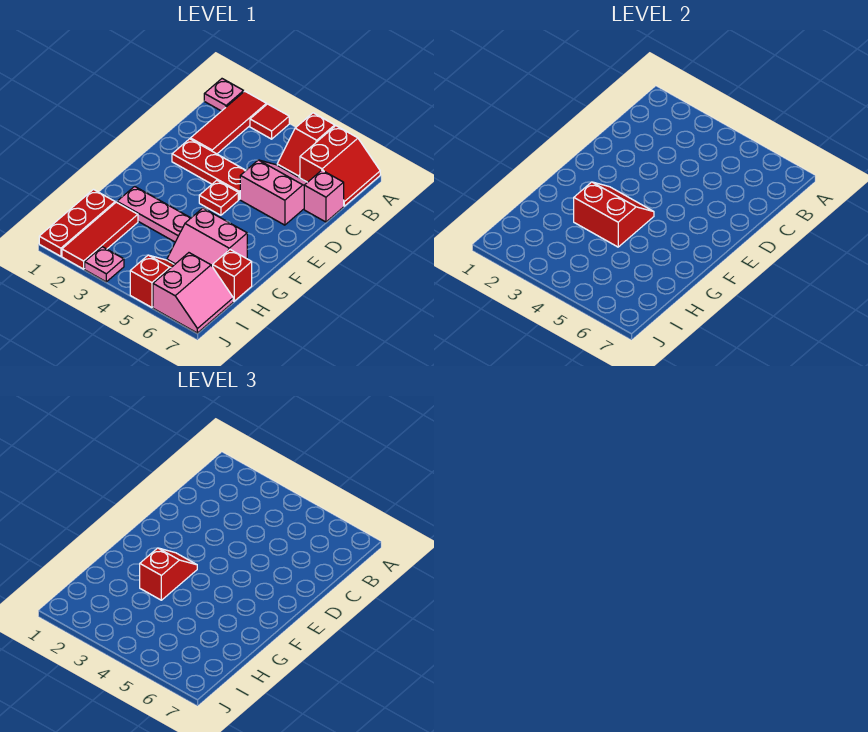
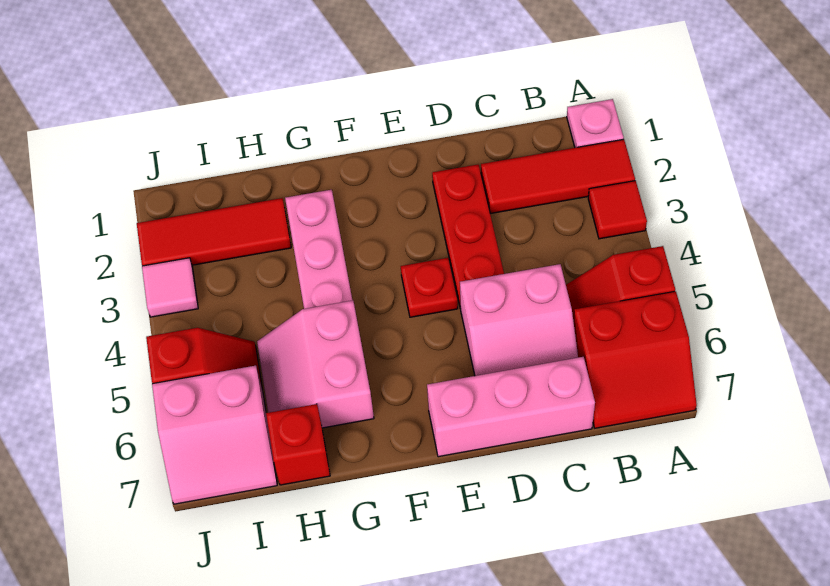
pink slope C5:D6 level 1 top D -> pink slope C5:D6 level 1 top 5
pink brick C7 level 1 -> pink brick C7:E7 level 1
red slope F3:G4 level 2 top G -> none
red slope F3:G3 level 3 top G -> none
red plate H1:J1 level 1 -> none
pink plate J3 level 1 -> pink tile J3 level 1

